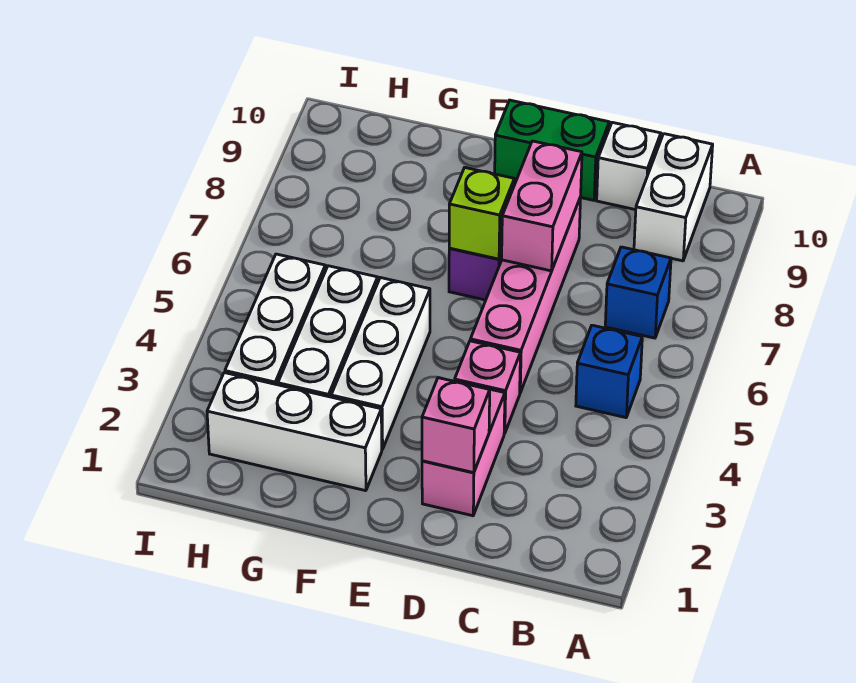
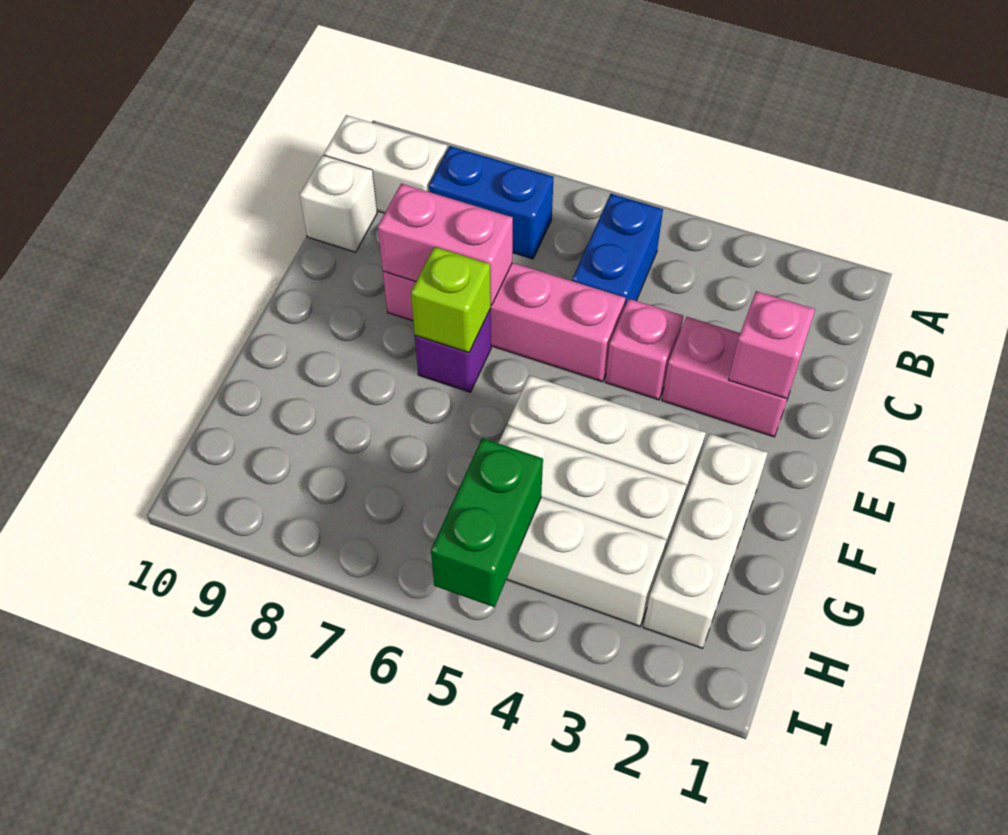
blue brick B5 level 1 -> blue brick B5:C5 level 1
blue brick B7 level 1 -> blue brick B7:B8 level 1
green brick D10:E10 level 1 -> green brick H5:I5 level 2

